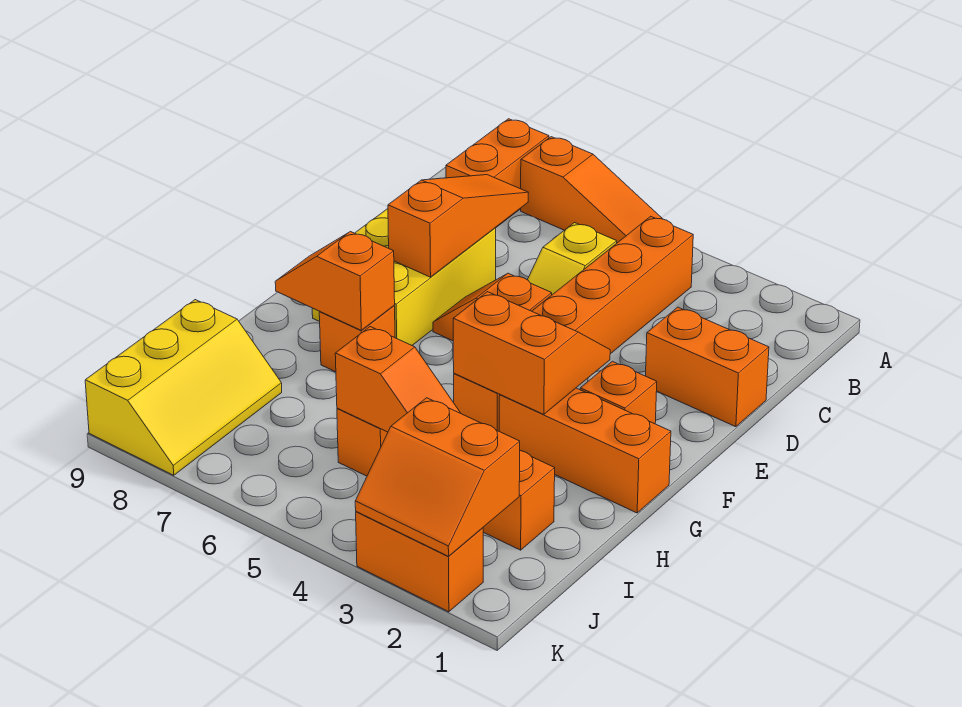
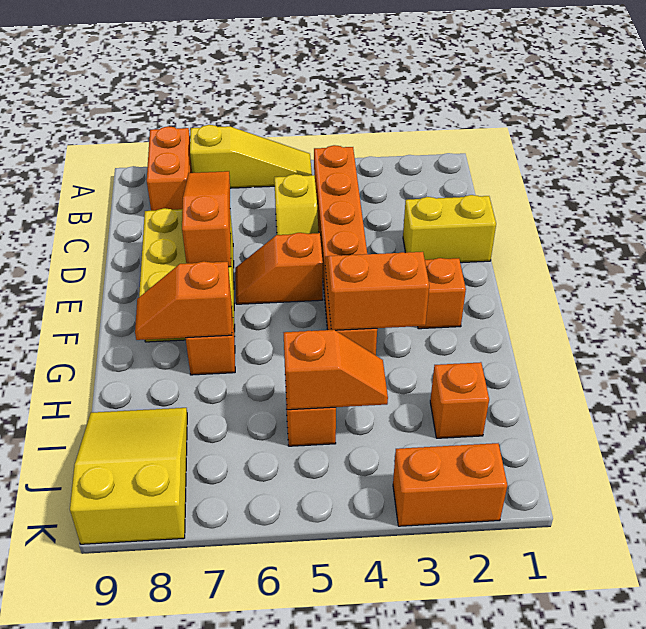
orange slope A5:A7 level 1 top 7 -> yellow slope A5:A7 level 1 top 7
orange brick D1:D2 level 1 -> yellow brick D1:D2 level 1
orange brick G1:G3 level 1 -> none
yellow slope I8:K9 level 1 top 9 -> yellow slope I8:K9 level 1 top K
orange slope J2:K3 level 2 top J -> none

